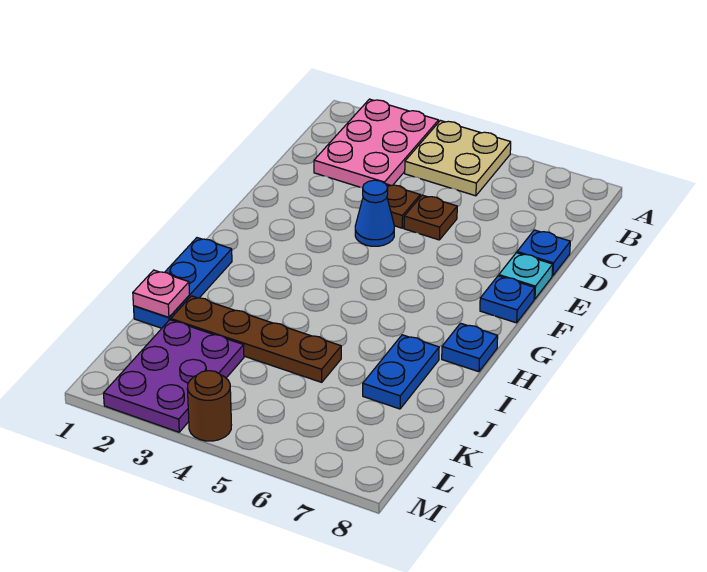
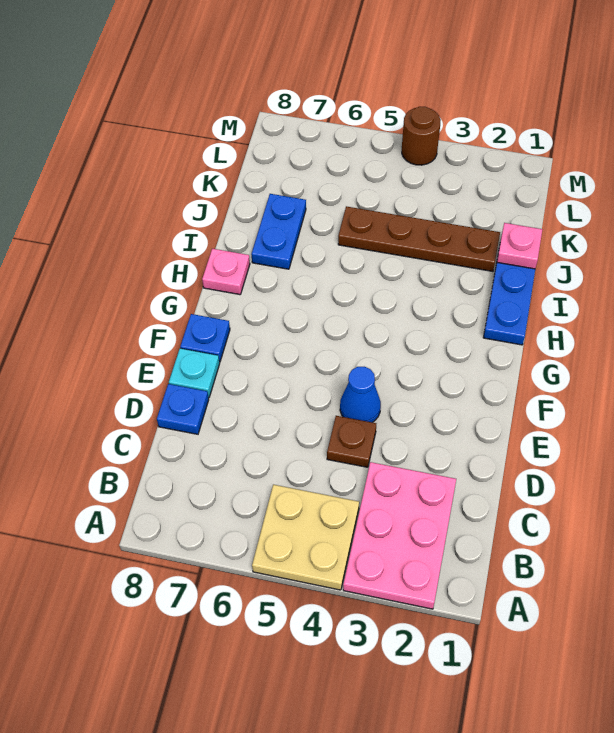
brown plate D5 level 1 -> none
blue plate H8 level 1 -> pink plate H8 level 1
purple plate K2:M3 level 1 -> none

